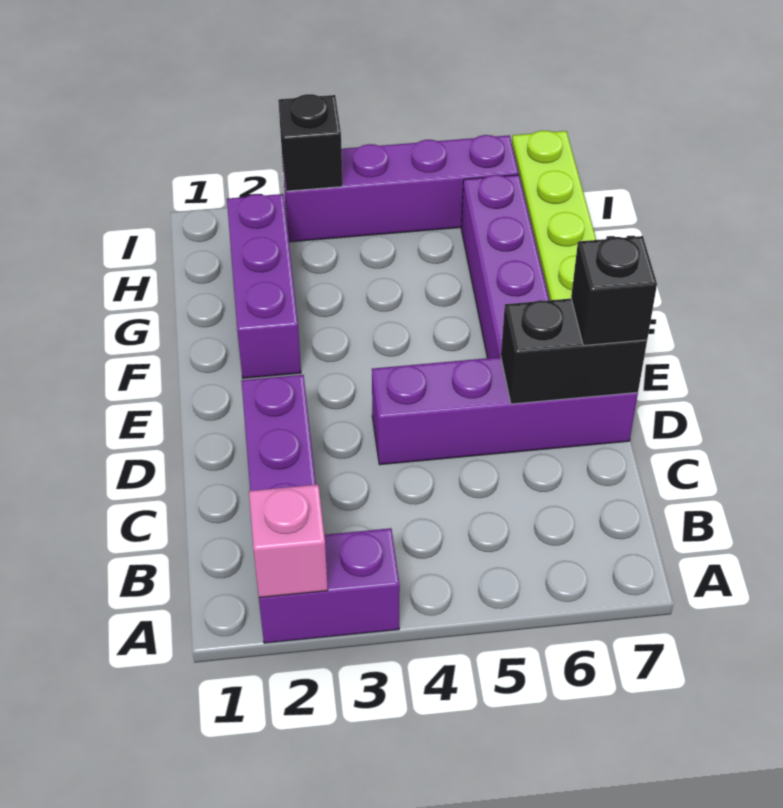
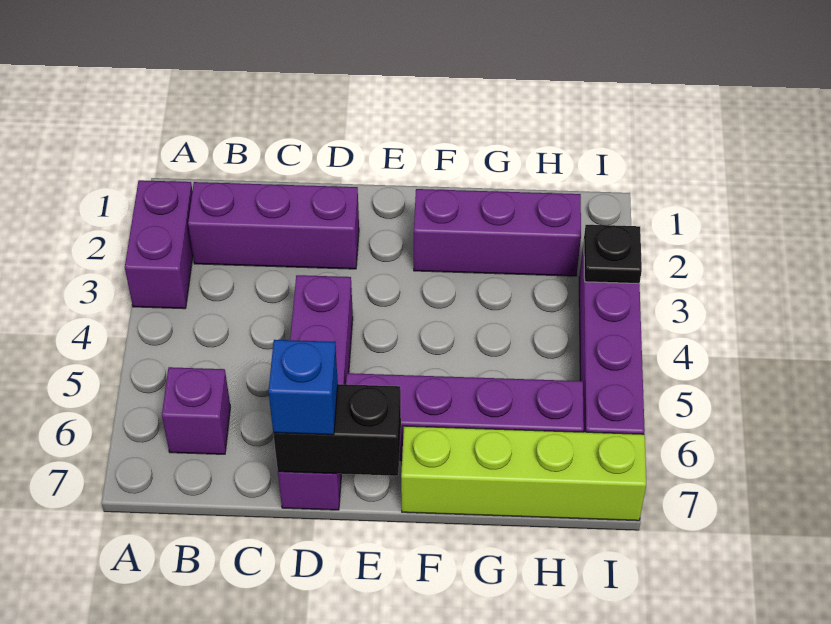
pink brick A2 level 2 -> none
none -> purple brick B6 level 1
black brick D6:D7 level 2 -> black brick D7:E7 level 2
black brick D7 level 3 -> blue brick D7 level 3
black brick I3 level 2 -> black plate I3 level 2

